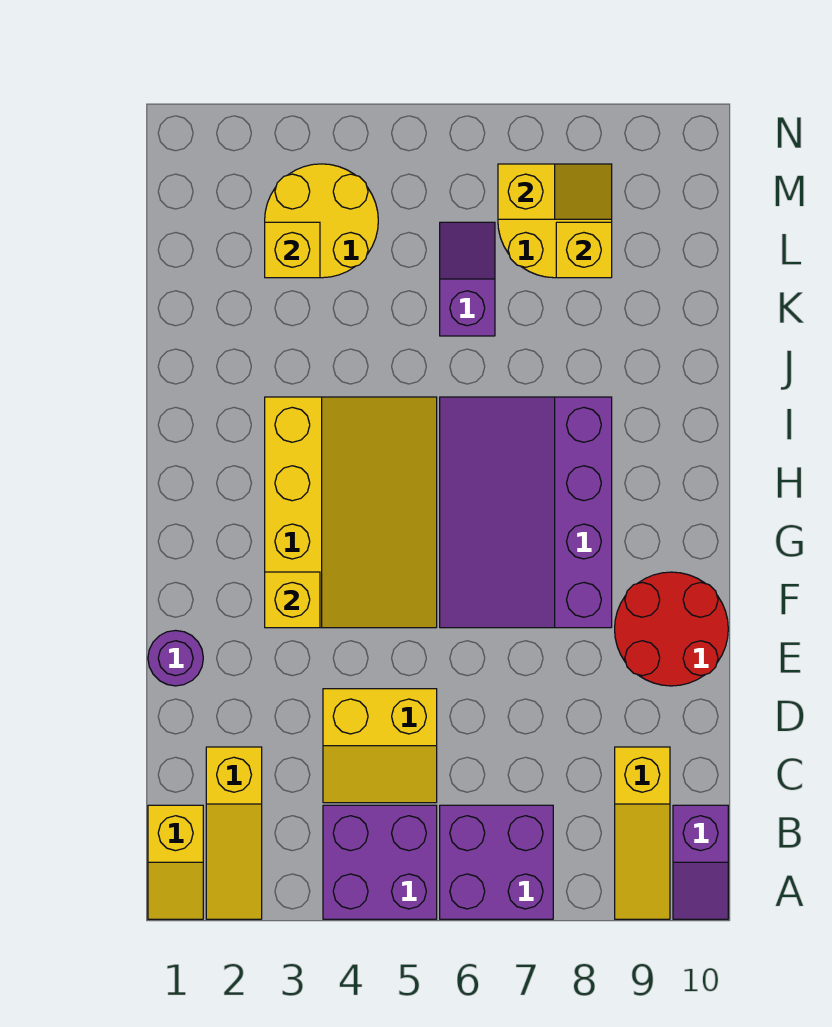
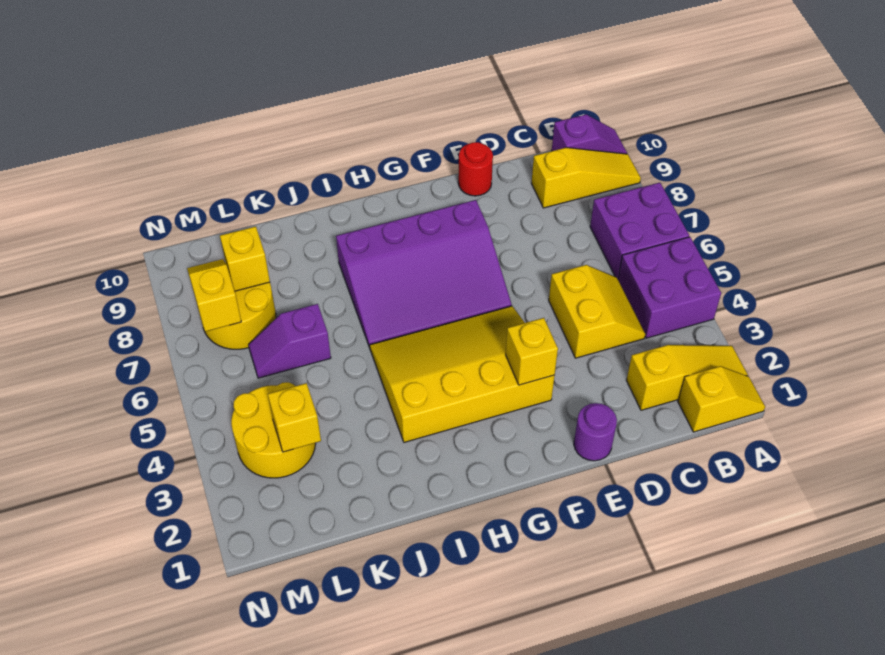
red round brick E9:F10 level 1 -> red round brick E10 level 1

